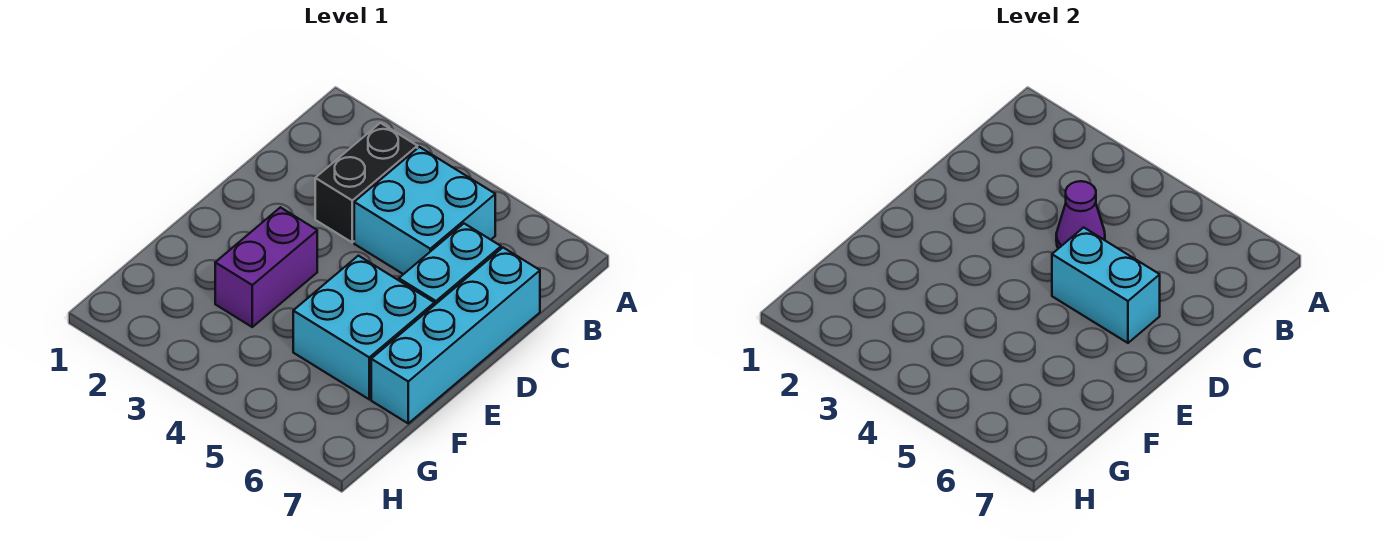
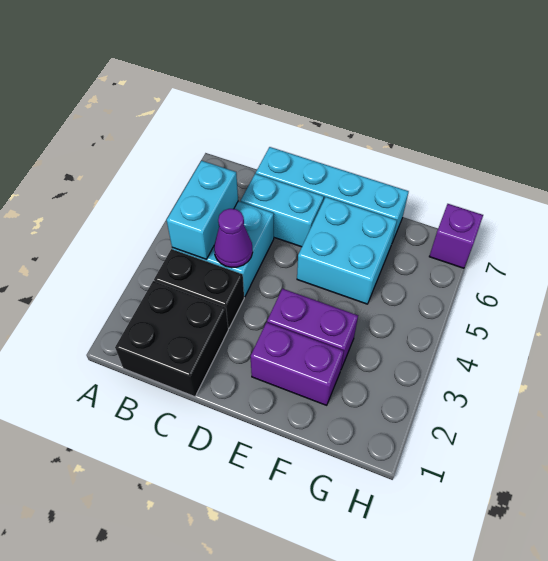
none -> black brick B1:C2 level 1
cyan brick D5:D6 level 2 -> cyan brick B4:B5 level 2
none -> purple brick E2:F2 level 1
none -> purple brick H7 level 1

